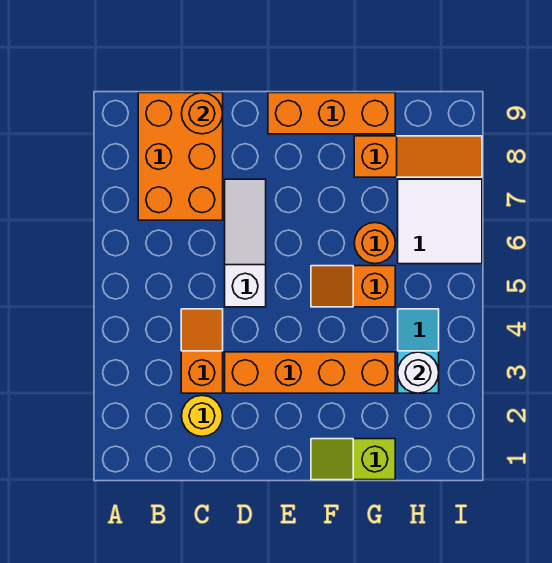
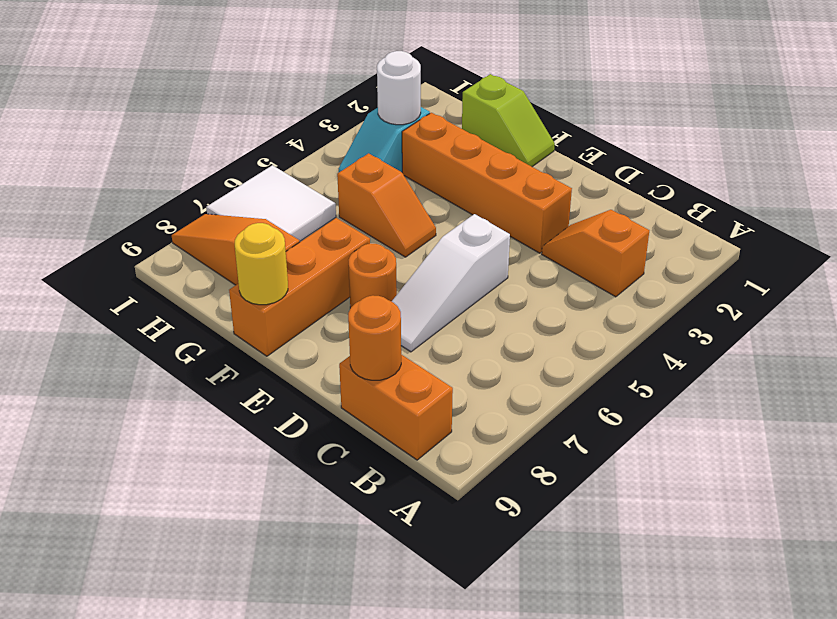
orange brick B7:C9 level 1 -> orange brick B9:C9 level 1
yellow round brick C2 level 1 -> yellow round brick F9 level 2
orange slope C3:C4 level 1 top 3 -> orange slope B3:C3 level 1 top B
orange brick E9:G9 level 1 -> orange brick F7:F9 level 1
orange round brick G6 level 1 -> orange round brick E7 level 1

